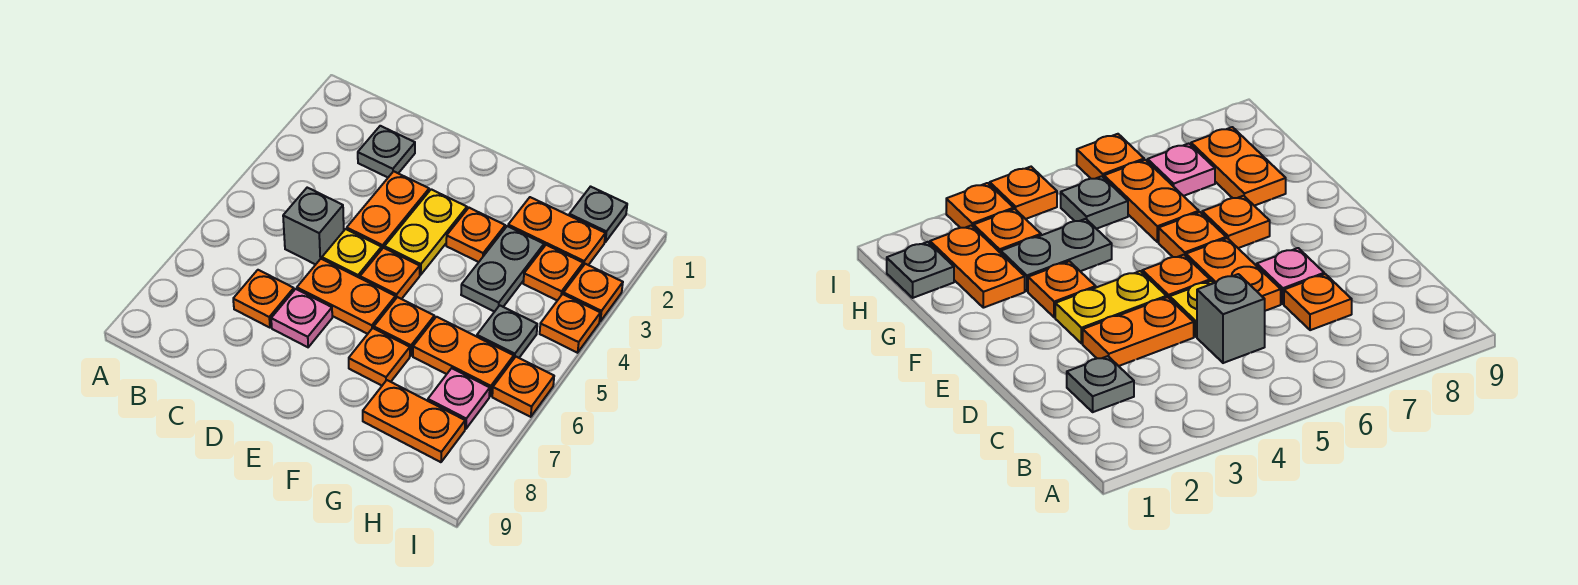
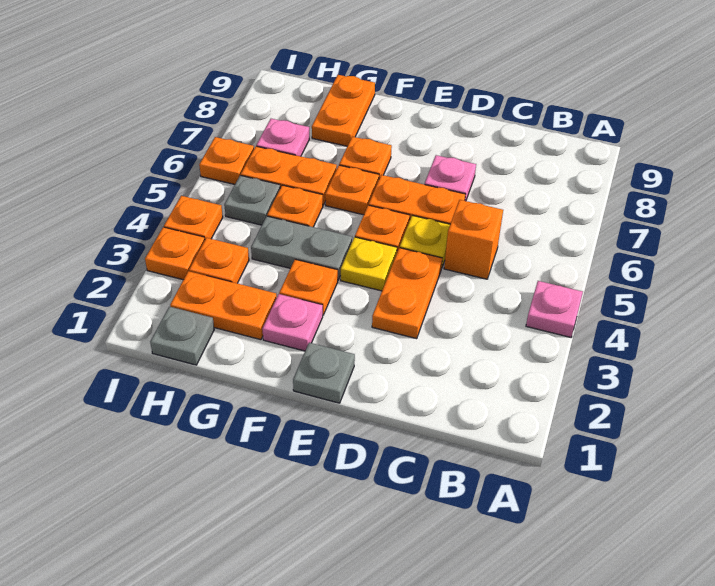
none -> pink plate A4 level 1
grey plate C2 level 1 -> grey plate E1 level 1
grey brick C5 level 1 -> orange brick C5 level 1
orange plate C7 level 1 -> orange plate G5 level 1
yellow plate E3:E4 level 1 -> yellow plate E4 level 1
none -> pink plate F2 level 1
grey plate G3:G4 level 1 -> grey plate F4:G4 level 1
orange plate G8:H8 level 1 -> orange plate G8:G9 level 1

